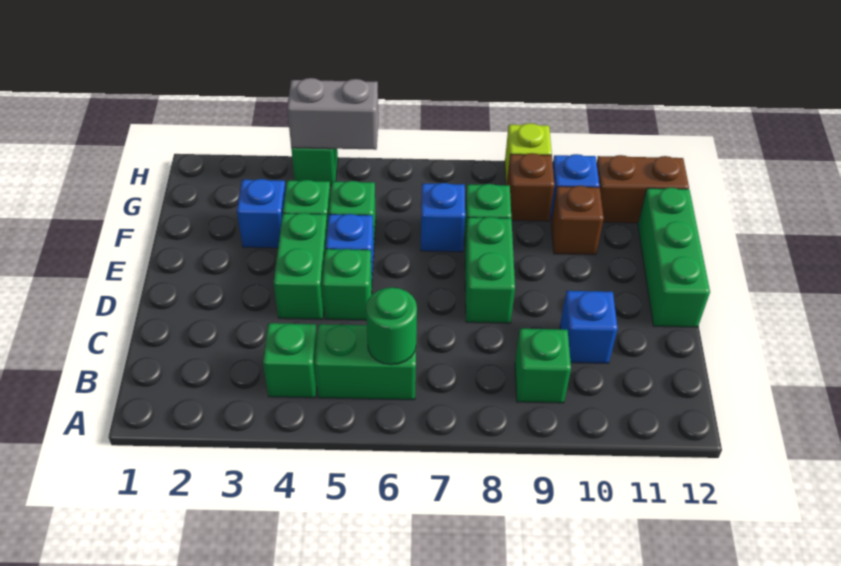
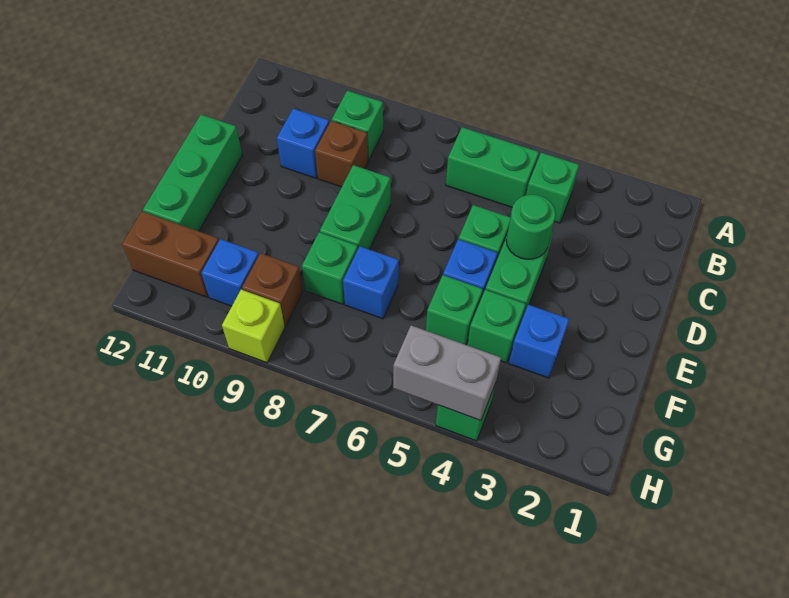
green round brick B6 level 2 -> green round brick D4 level 2
brown brick F10 level 1 -> brown brick C9 level 1

